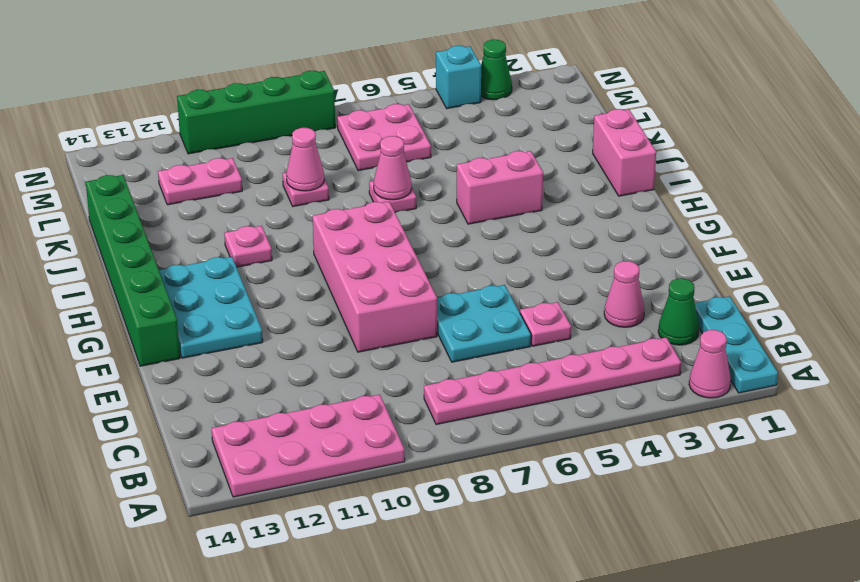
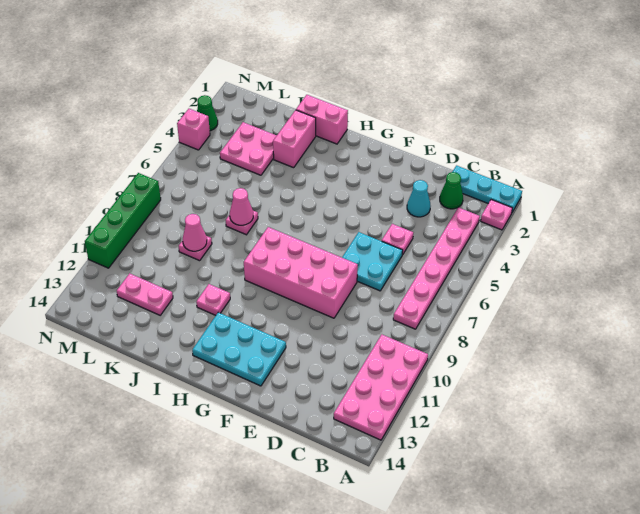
pink cone A2 level 1 -> pink plate A2 level 1
pink cone D3 level 1 -> cyan cone D3 level 1
green brick F14:K14 level 1 -> none
pink brick I4:I5 level 1 -> pink brick J2:J3 level 1
pink plate L6:M7 level 1 -> pink plate K3:L4 level 1
pink plate L11:L12 level 1 -> pink plate K12:L12 level 1
cyan brick N4 level 1 -> pink brick N4 level 1

